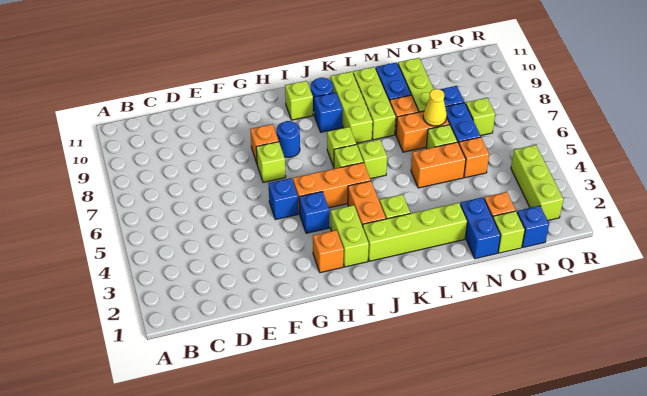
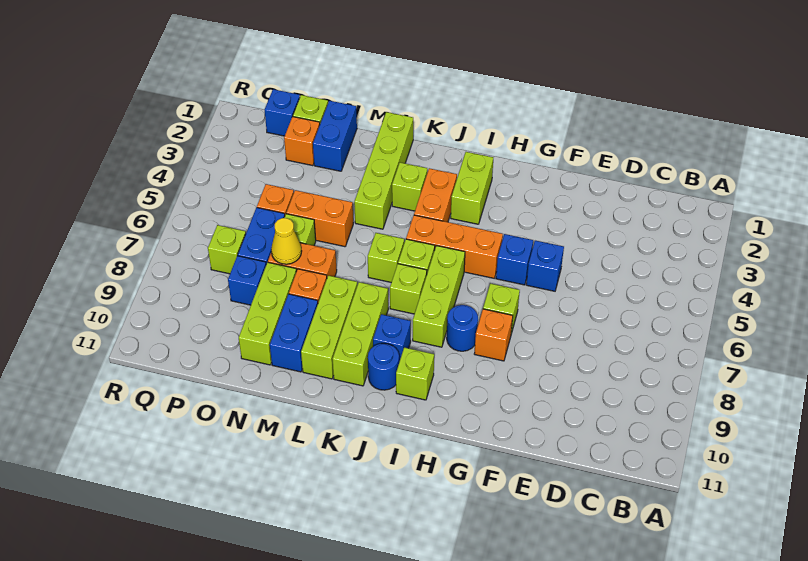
orange brick H2 level 1 -> none
blue brick H4 level 1 -> blue brick F5 level 1
lime brick J2:M2 level 1 -> lime brick L1:L4 level 1
lime brick Q2:Q4 level 1 -> lime brick I6:I8 level 1

